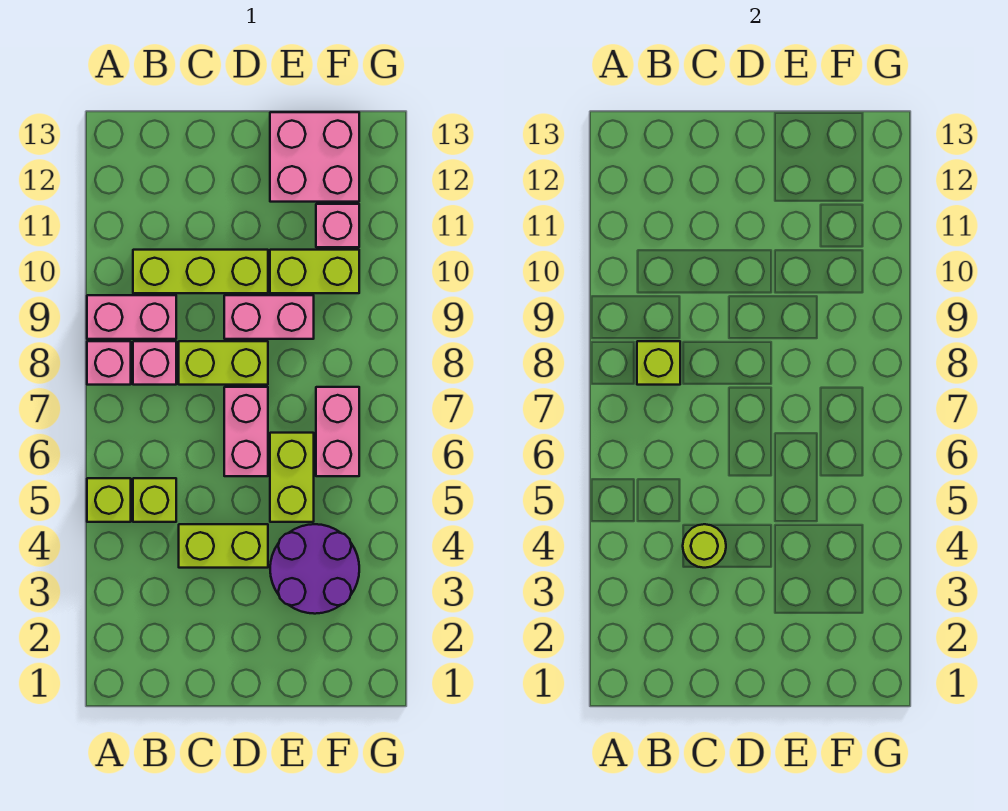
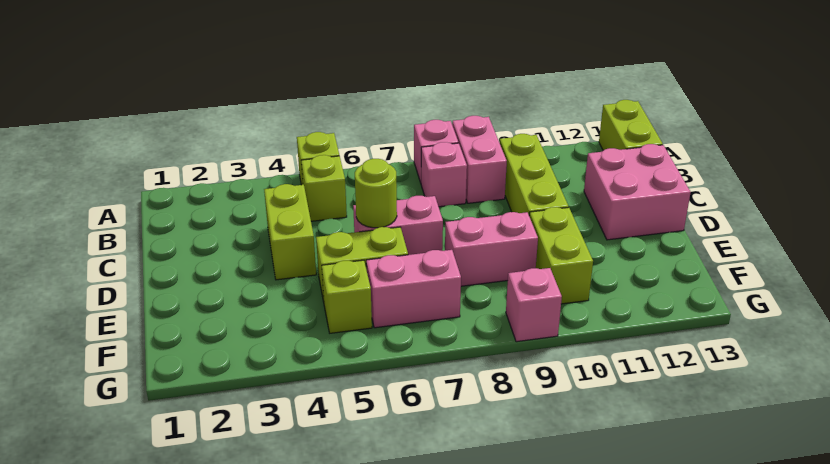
lime brick B8 level 2 -> lime brick F5 level 1
lime round brick C4 level 2 -> lime round brick D6 level 2
lime brick C8:D8 level 1 -> lime brick A13:B13 level 1
pink brick D9:E9 level 1 -> pink brick E8:E9 level 1
purple round brick E3:F4 level 1 -> none
pink brick E12:F13 level 1 -> pink brick C12:D13 level 1
pink brick F11 level 1 -> pink brick G9 level 1

